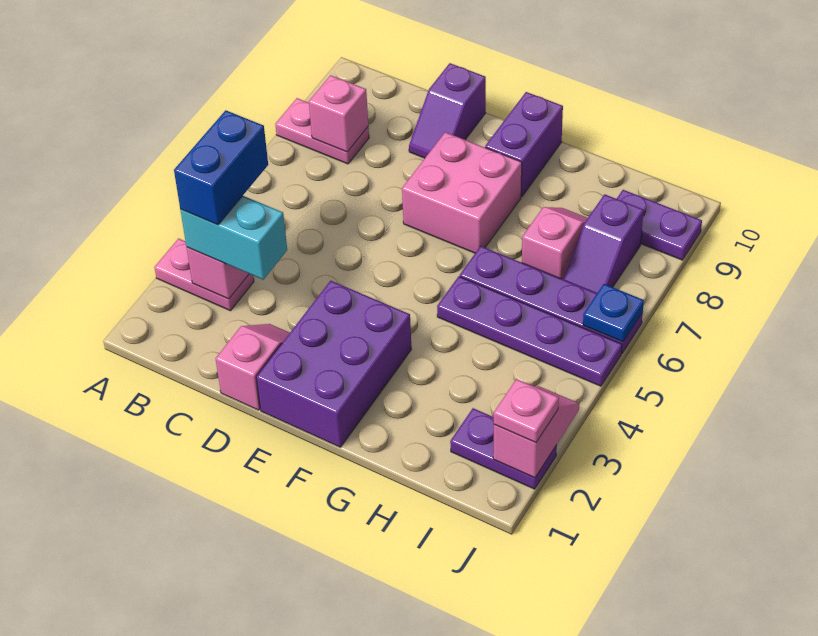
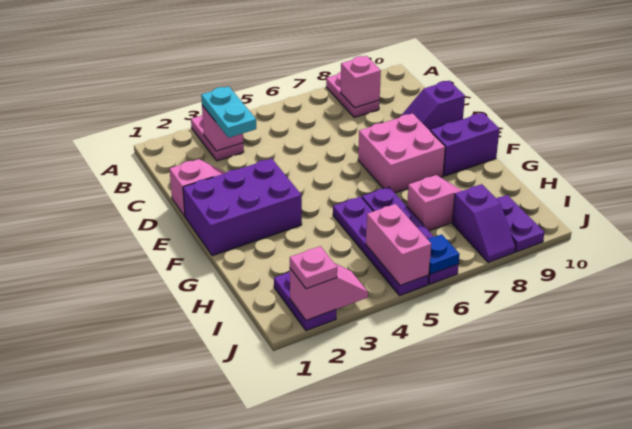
cyan brick B3:C3 level 3 -> cyan plate B3:C3 level 3
blue brick B3:B4 level 4 -> none
none -> pink brick I5:J5 level 2
purple slope I7:I8 level 1 top 8 -> purple slope I8:J8 level 1 top I

